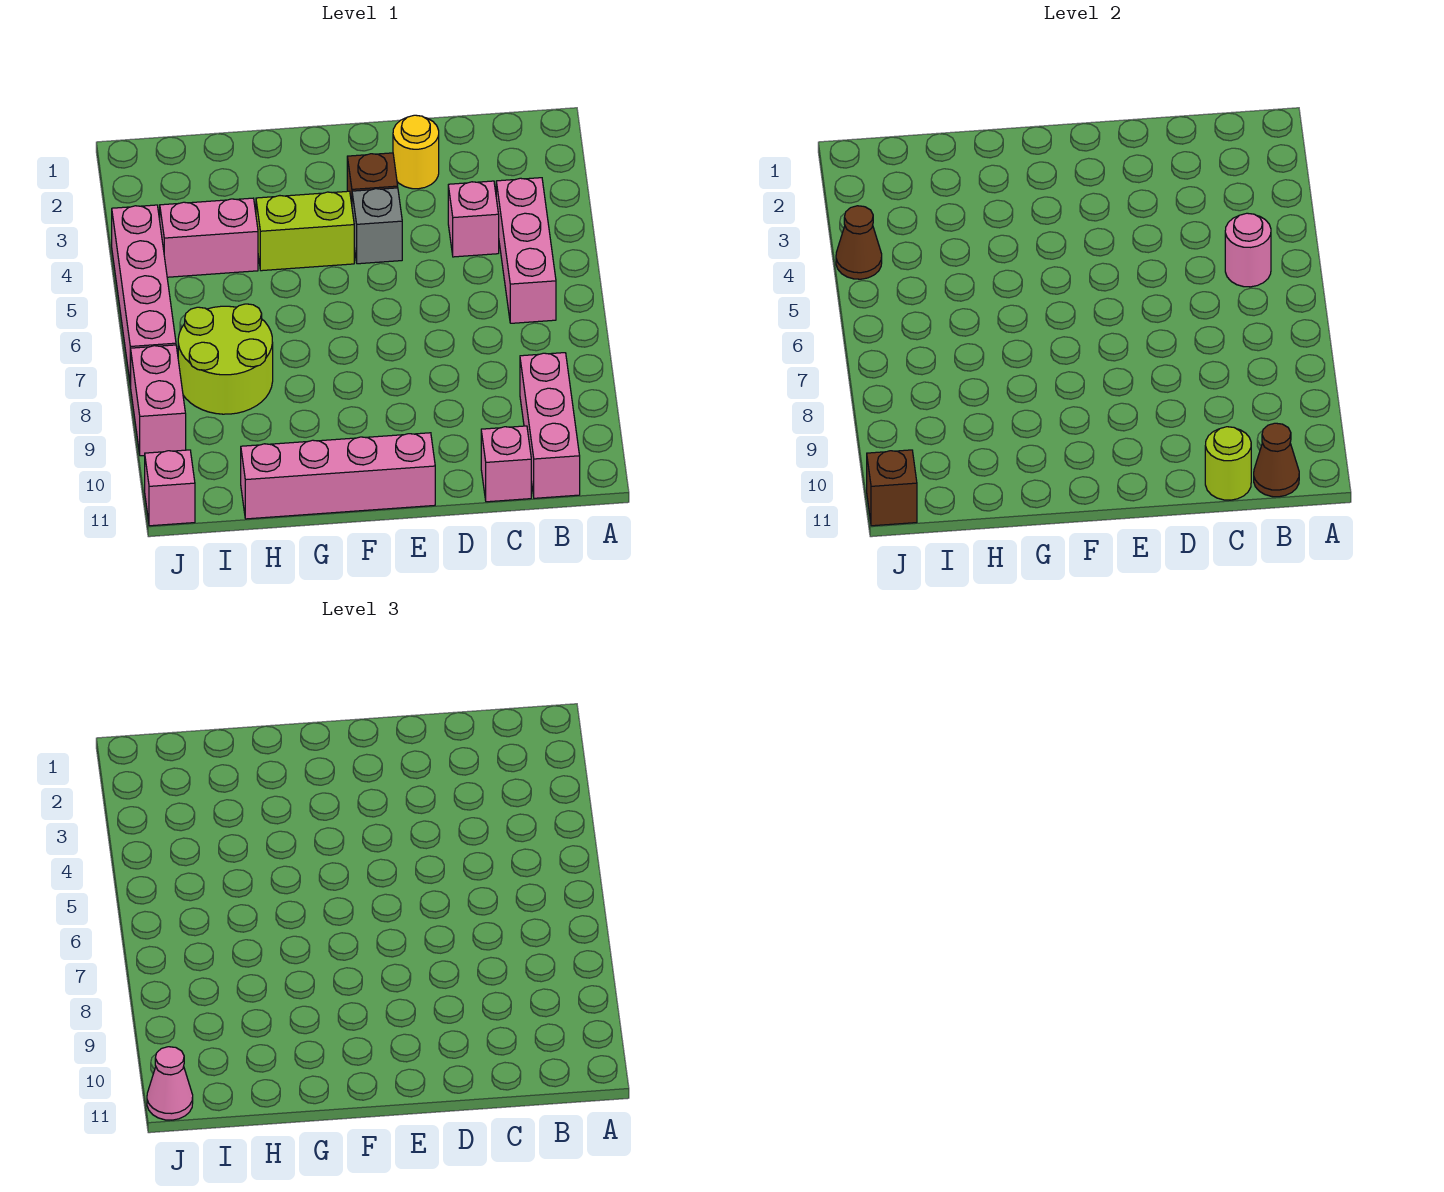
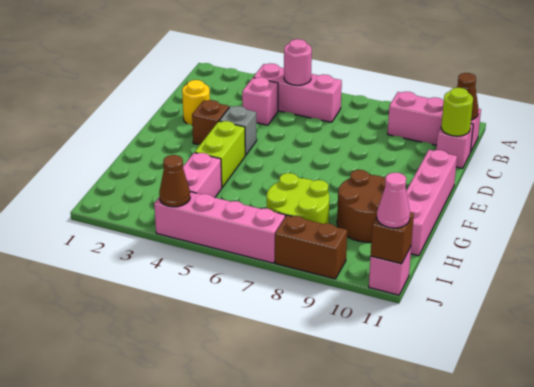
none -> brown round brick G9:H10 level 1
pink brick J8:J9 level 1 -> brown brick J8:J9 level 1

